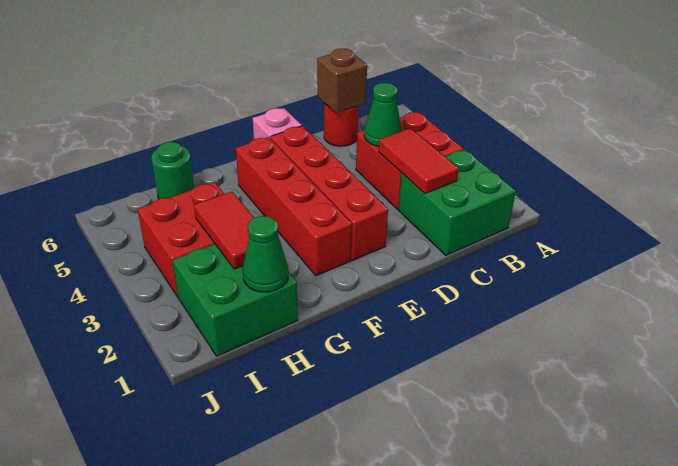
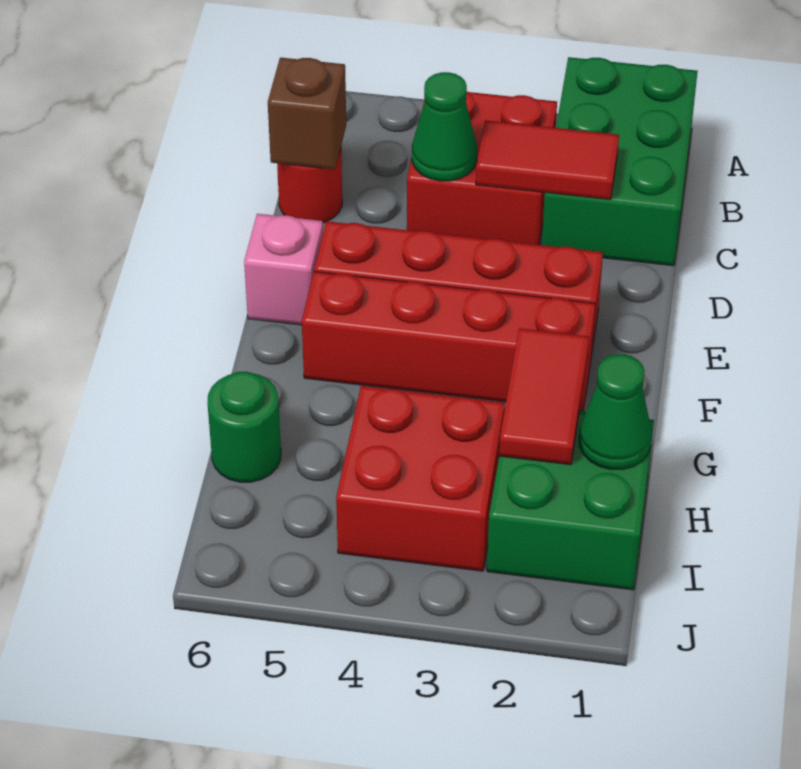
green brick B1:C2 level 1 -> green brick A1:C2 level 1
red tile H2:H3 level 2 -> red tile G2:H2 level 2

